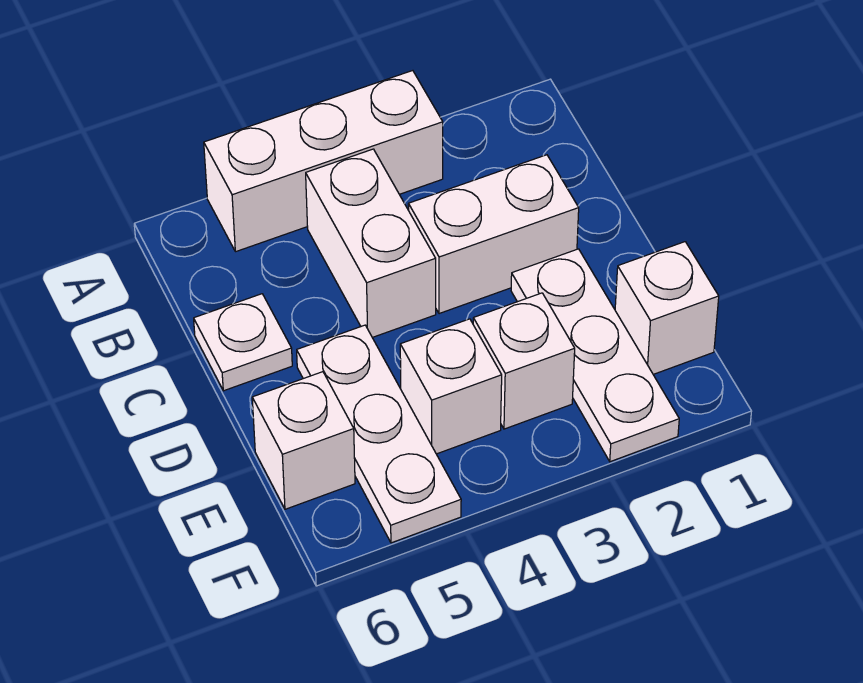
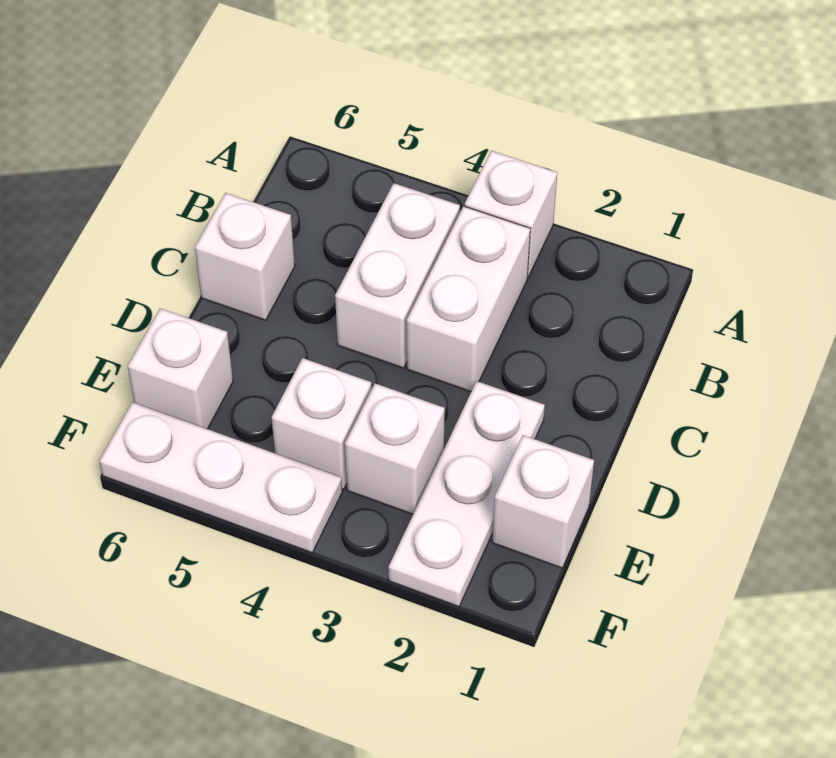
white brick A3:A5 level 1 -> white brick A3 level 1
white brick C2:C3 level 1 -> white brick B3:C3 level 1
white plate C6 level 1 -> white brick C6 level 1
white plate D5:F5 level 1 -> white plate F4:F6 level 1

